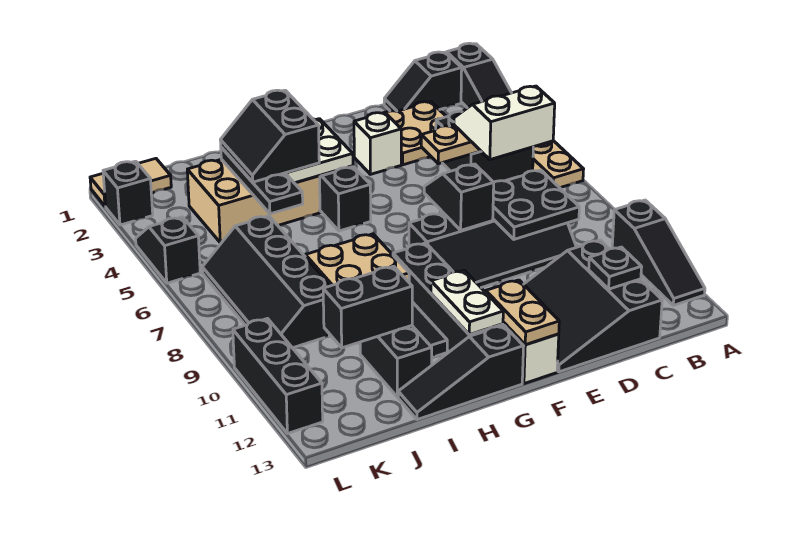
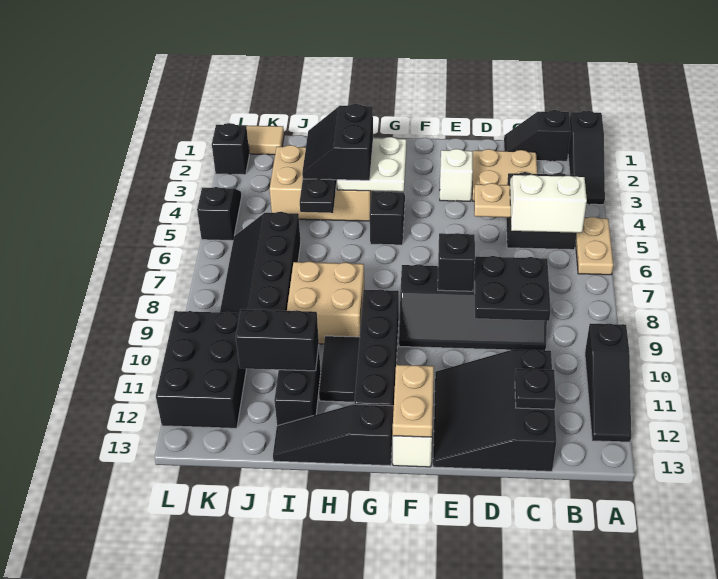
white plate G11:G12 level 2 -> none
black brick L10:L12 level 1 -> black brick K10:L12 level 1

